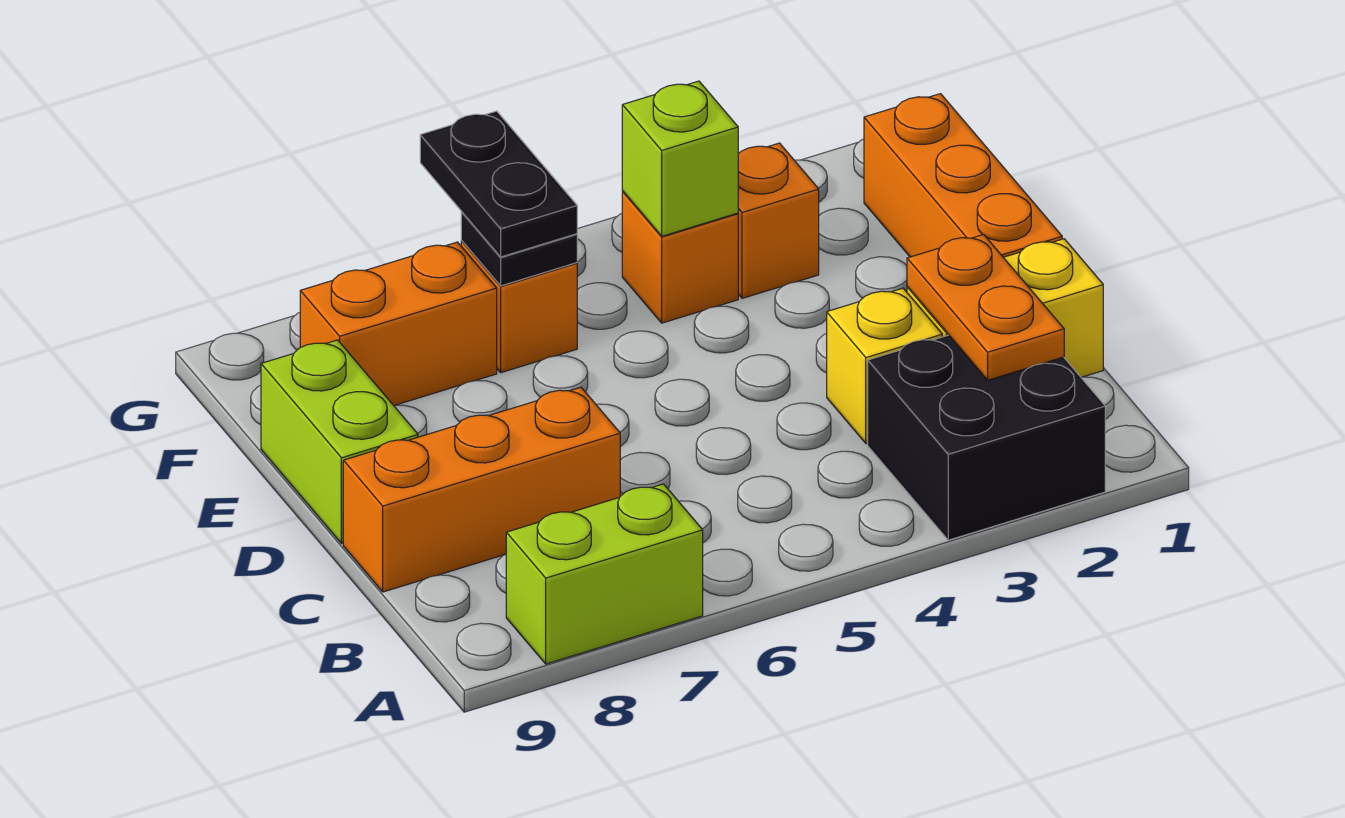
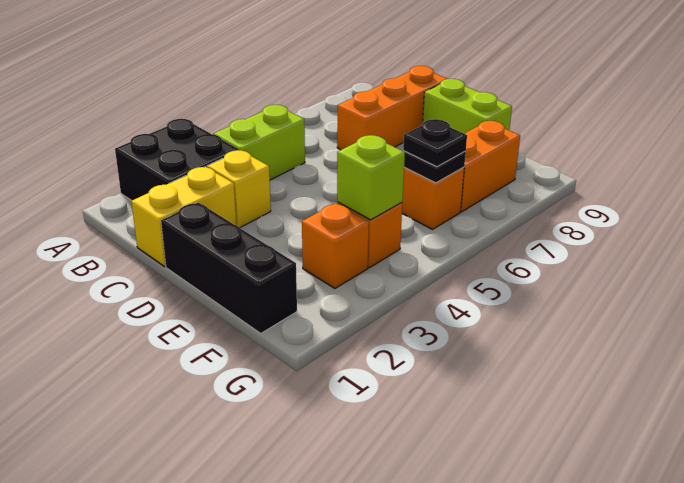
lime brick A7:A8 level 1 -> lime brick B4:B5 level 1
orange plate B2:C2 level 2 -> none
orange brick D1:F1 level 1 -> black brick D1:F1 level 1
black plate F6:G6 level 3 -> black plate F6 level 3

